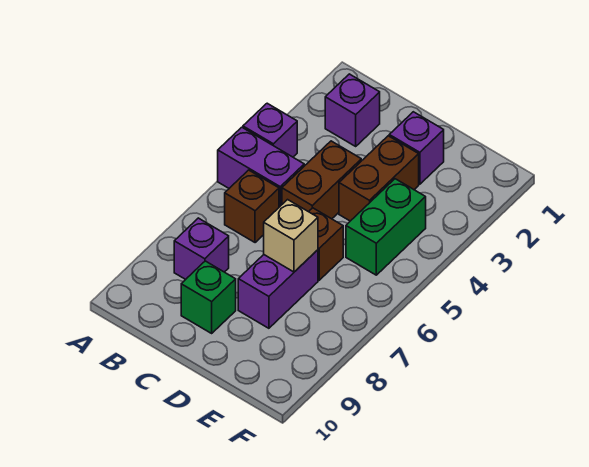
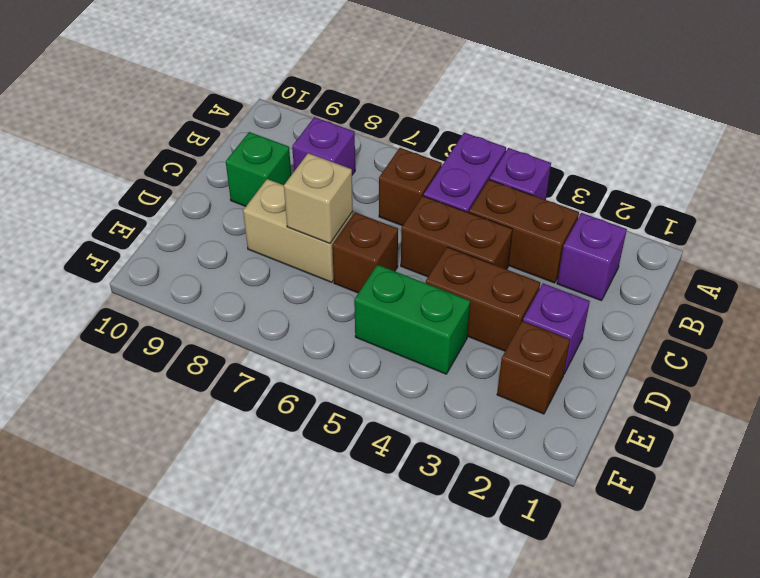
none -> brown brick B3:B4 level 1
purple brick D7:D8 level 1 -> tan brick D7:D8 level 1
none -> brown brick E2 level 1

